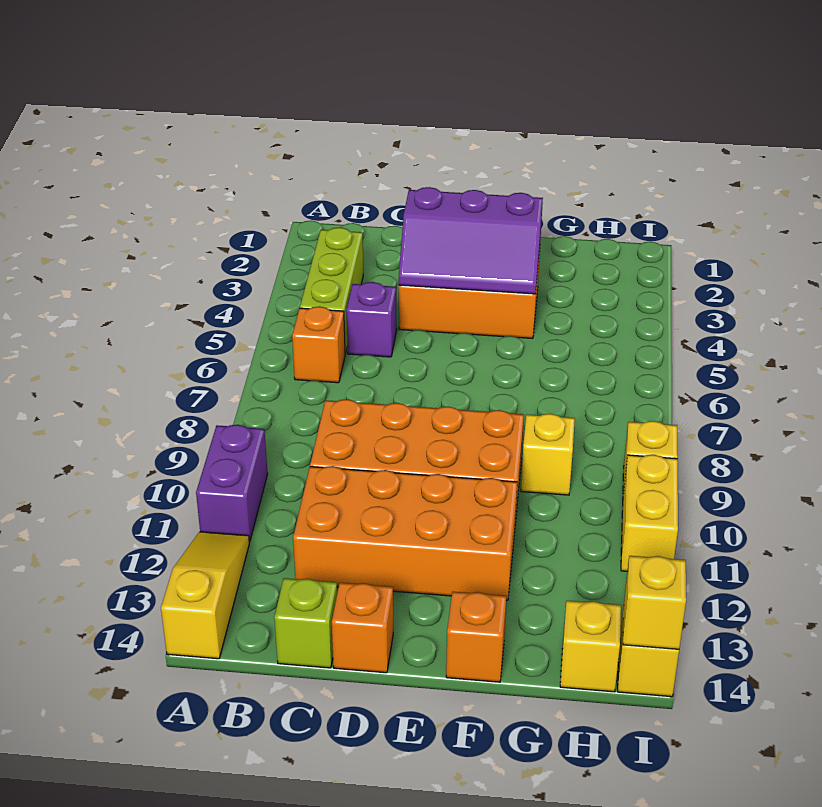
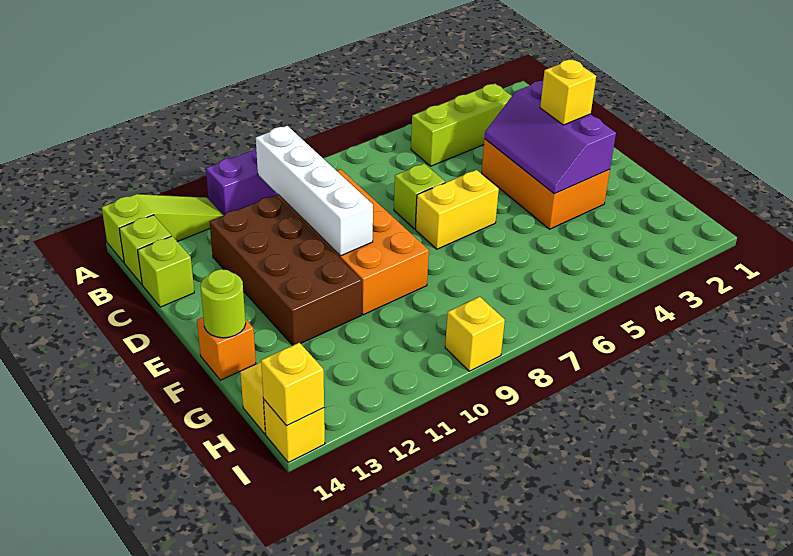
yellow slope A12:A14 level 1 top 14 -> lime slope A12:A14 level 1 top 14
orange brick B6 level 1 -> none
none -> white brick B10:E10 level 2
none -> lime brick B14 level 1
purple brick C5 level 1 -> none
orange brick C11:F12 level 1 -> brown brick C11:F12 level 1
none -> lime brick D7 level 1
orange brick D14 level 1 -> none
none -> lime round brick F14 level 2
yellow brick G9 level 1 -> yellow brick E3 level 3
yellow brick I10:I11 level 1 -> yellow brick E6:E7 level 1

